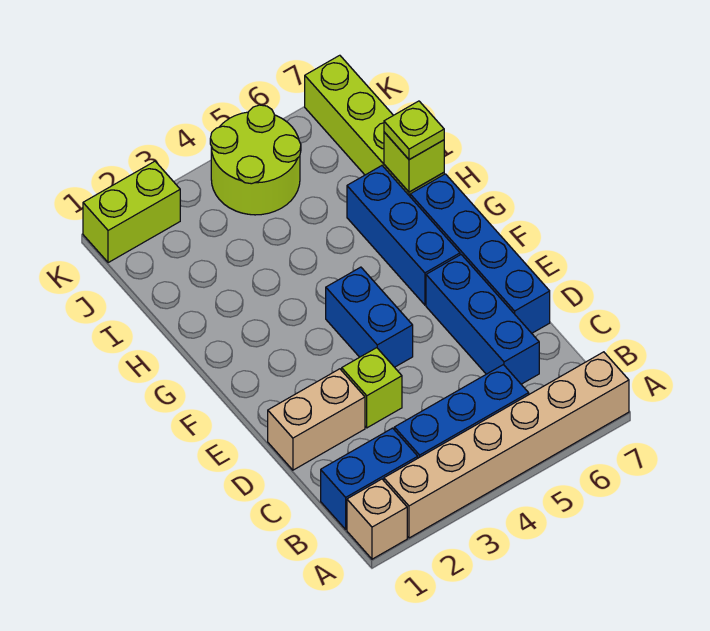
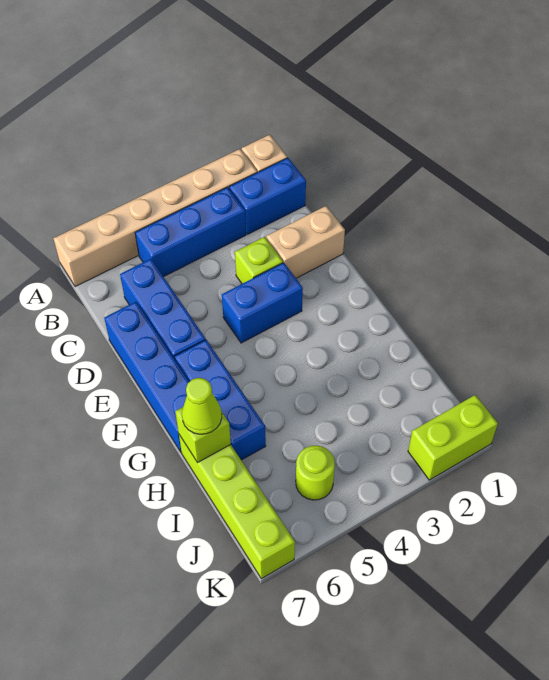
blue brick E4:F4 level 1 -> blue brick E3:E4 level 1
lime plate H7 level 3 -> lime cone H7 level 3
lime round brick J4:K5 level 1 -> lime round brick J5 level 1

